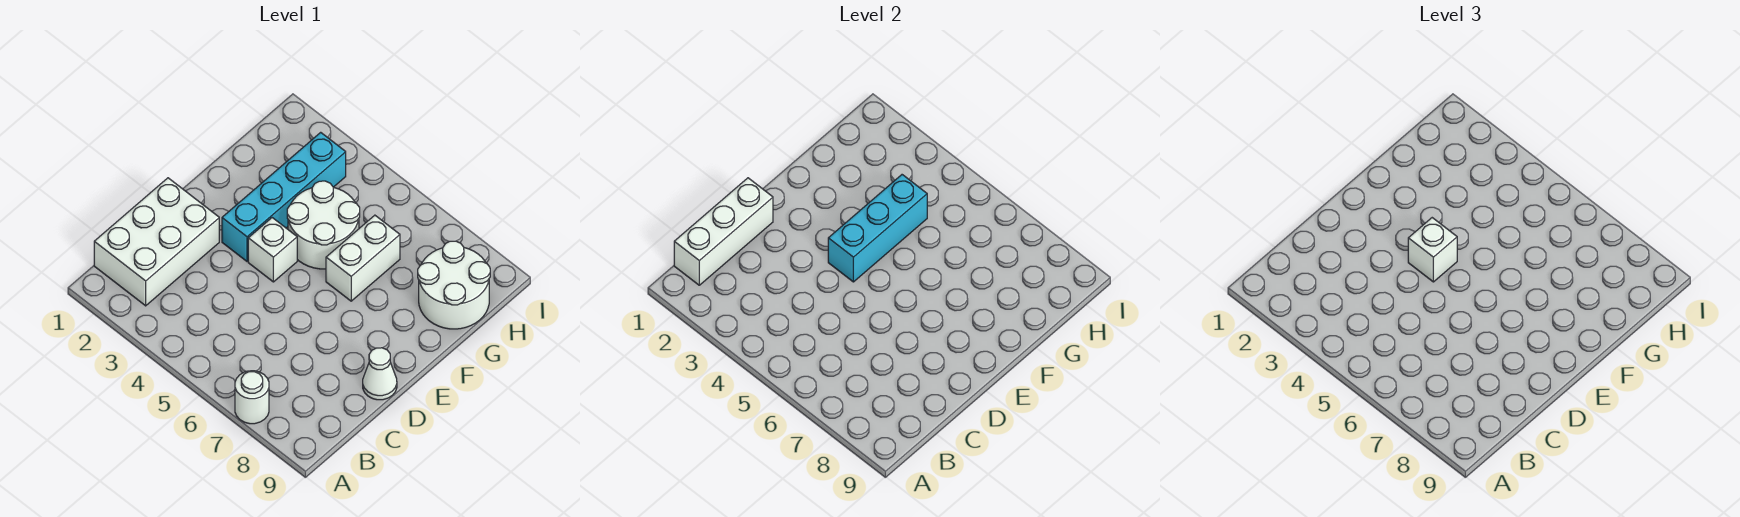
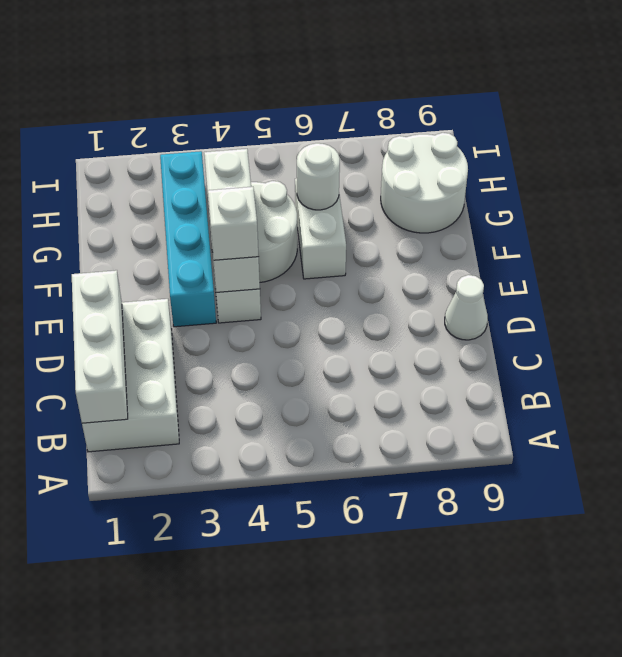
white round brick A7 level 1 -> white round brick G6 level 2
cyan brick E4:G4 level 2 -> white brick E4:G4 level 2

